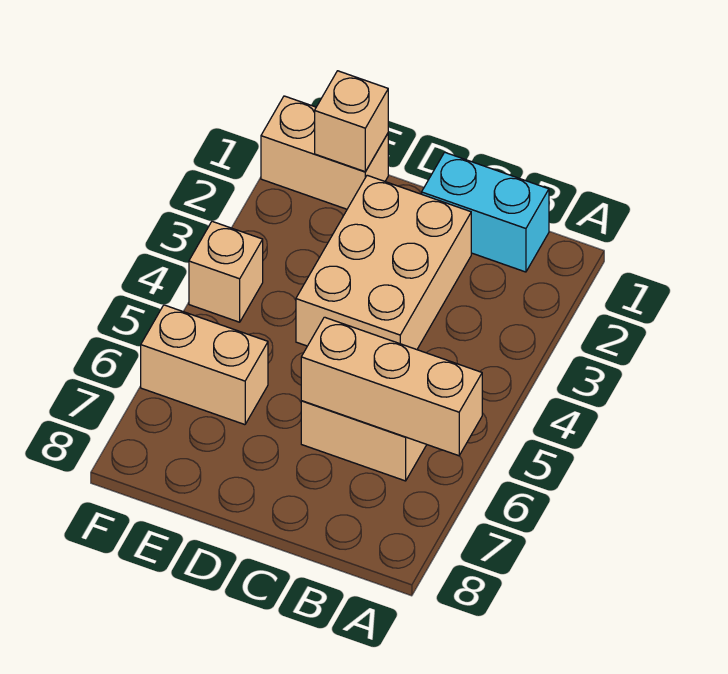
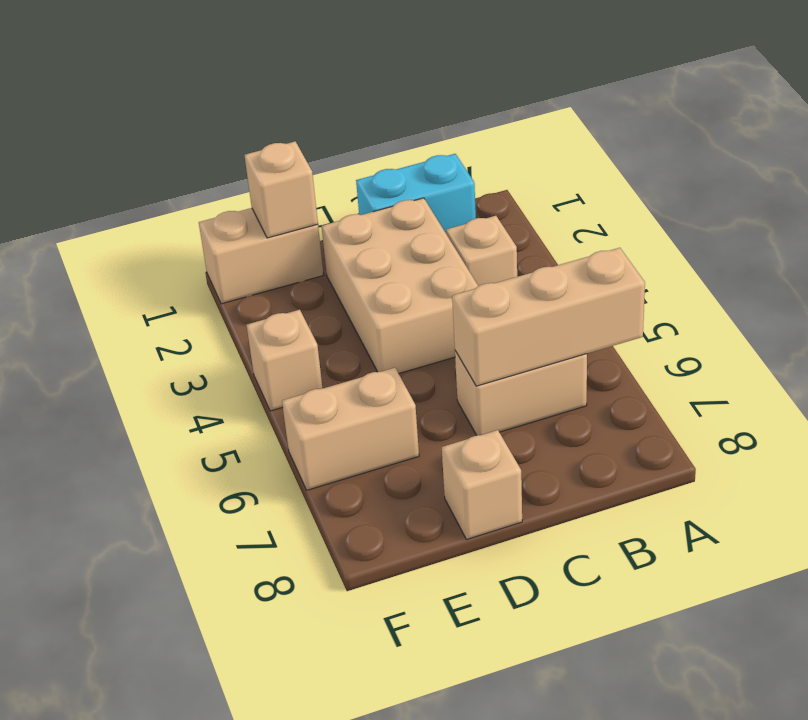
none -> tan brick B3 level 1
none -> tan brick D8 level 1

